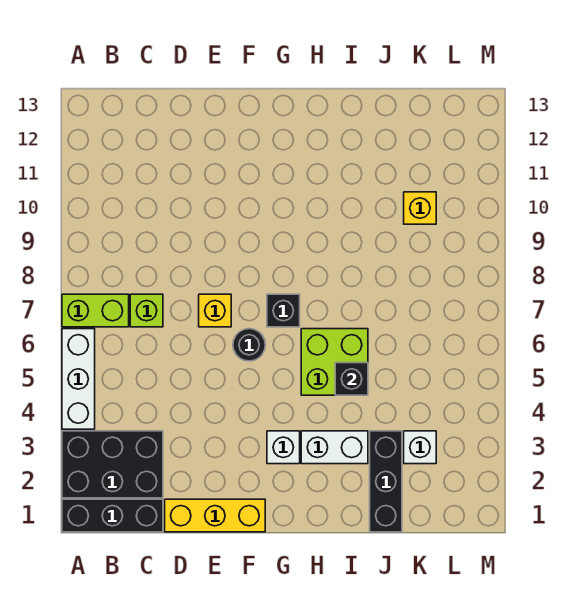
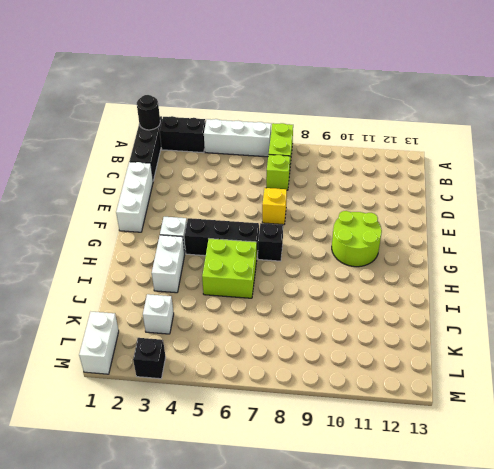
black brick A2:C3 level 1 -> black brick A2:A3 level 1
yellow brick D1:F1 level 1 -> white brick D1:F1 level 1
black round brick F6 level 1 -> black round brick A1 level 2
none -> lime round brick F10:G11 level 1
black brick I5 level 2 -> black brick M3 level 1
black brick J1:J3 level 1 -> black brick G4:G6 level 1
yellow brick K10 level 1 -> none
none -> white brick L1:M1 level 1

